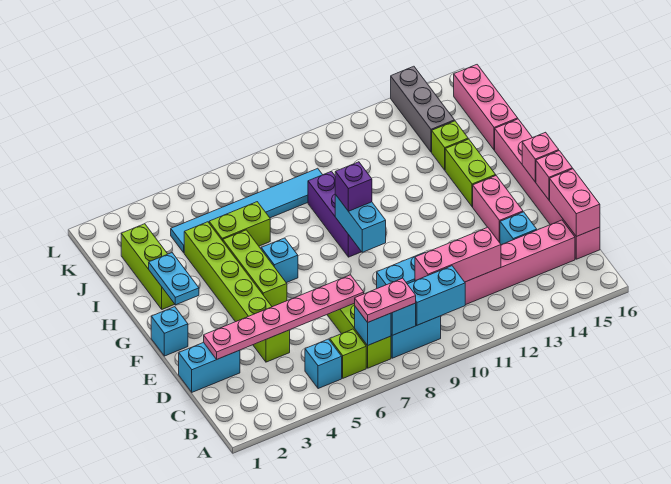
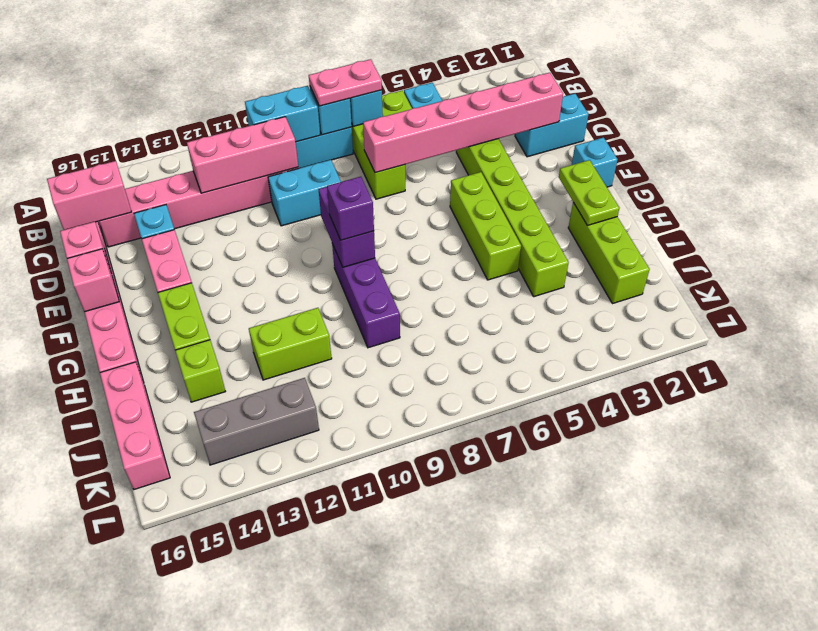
pink brick C16:D16 level 2 -> pink brick C15:C16 level 2
pink plate D2:D7 level 2 -> pink brick D2:D7 level 2
cyan brick F9:G9 level 2 -> purple brick F9:G9 level 2
cyan plate G2:H2 level 2 -> lime plate G2:H2 level 2
cyan brick G6 level 1 -> none
lime brick I5:I6 level 1 -> lime brick I11:I12 level 1
cyan tile J4:J9 level 1 -> none
grey brick J14:L14 level 1 -> grey brick K12:K14 level 1

